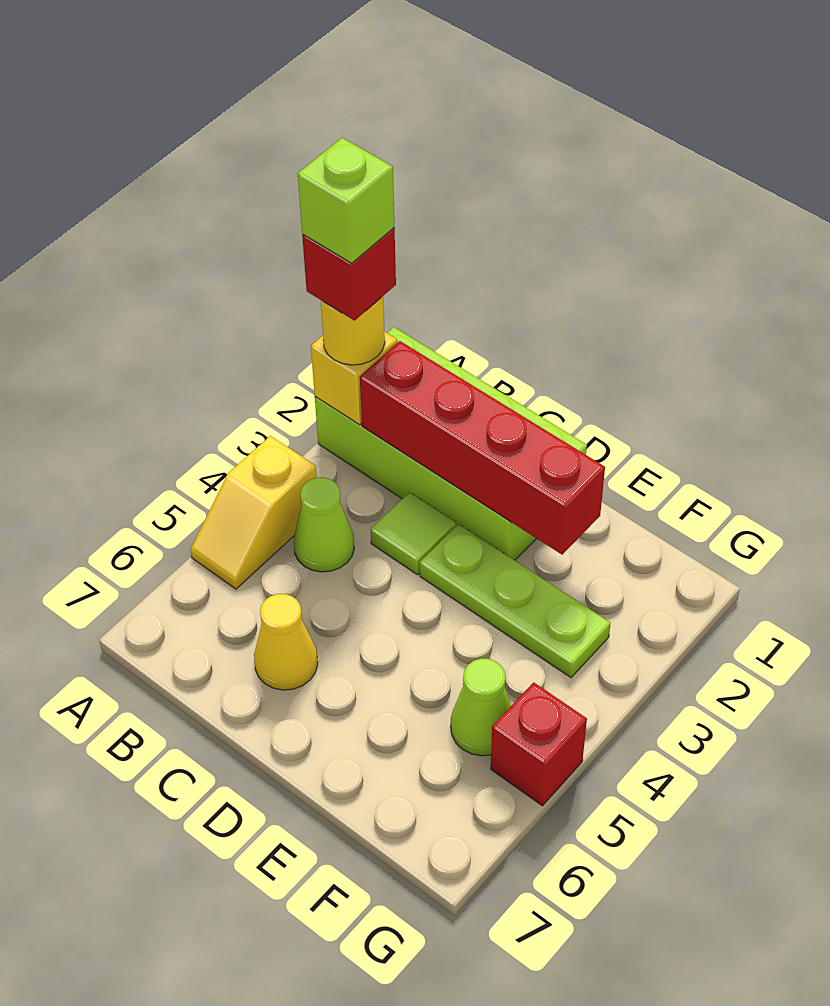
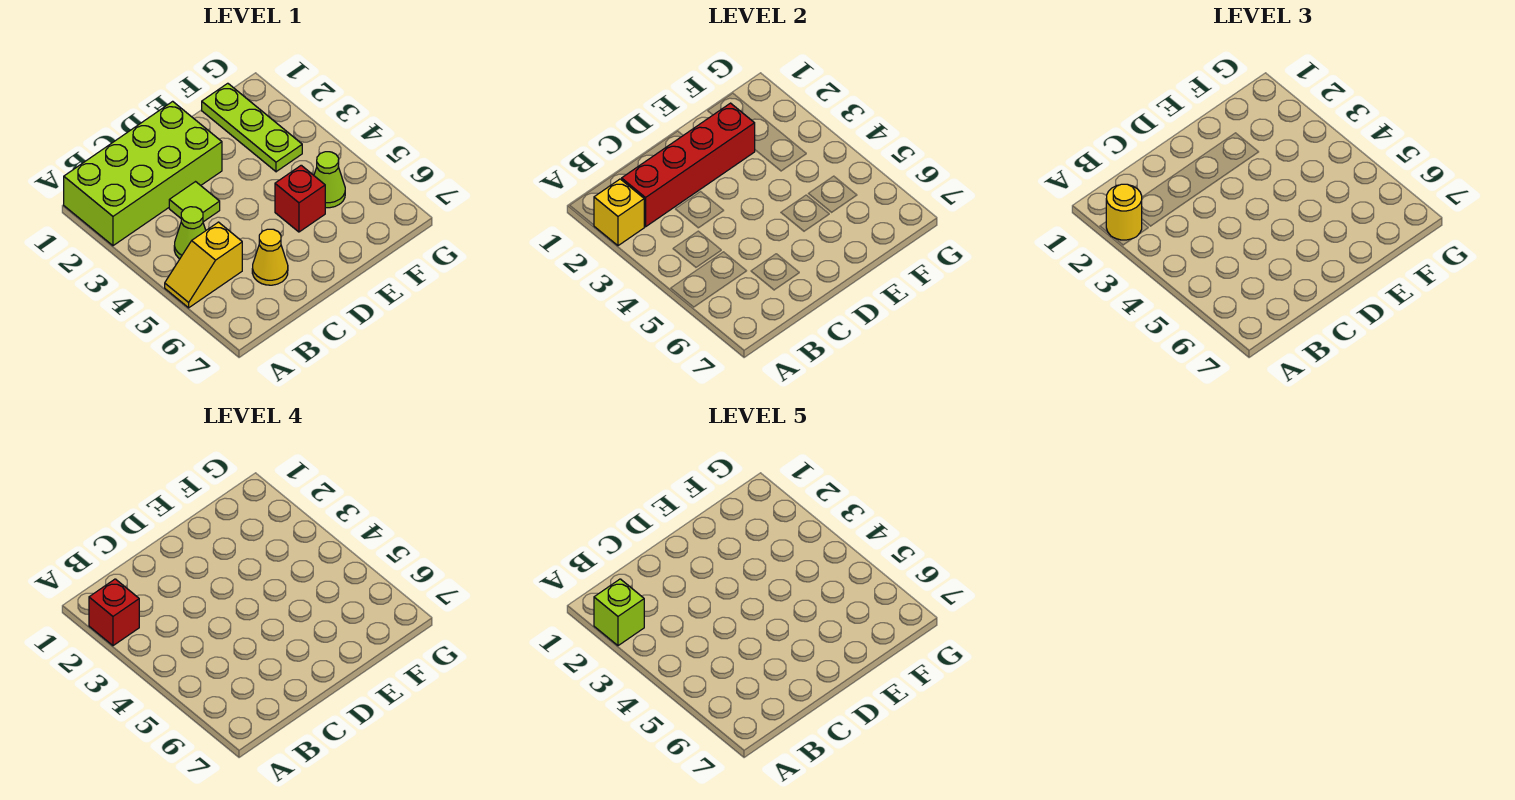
yellow slope A4:A5 level 1 top 4 -> yellow slope A5:B5 level 1 top B
lime plate D3:F3 level 1 -> lime plate F1:F3 level 1
red brick G5 level 1 -> red brick E5 level 1

